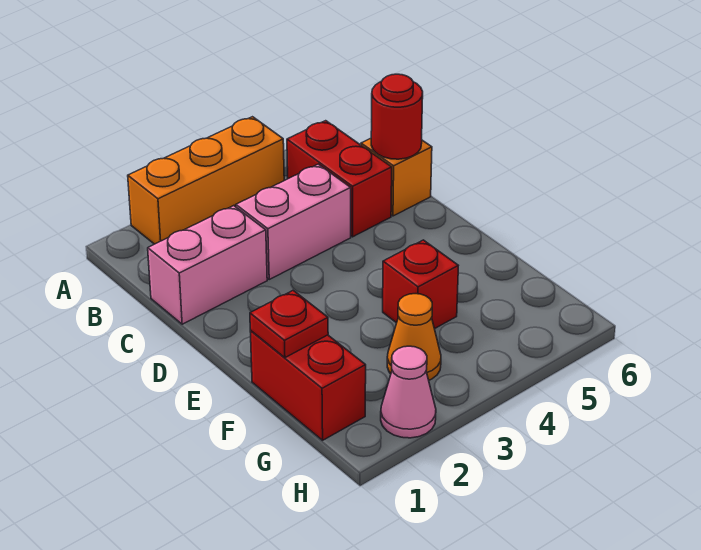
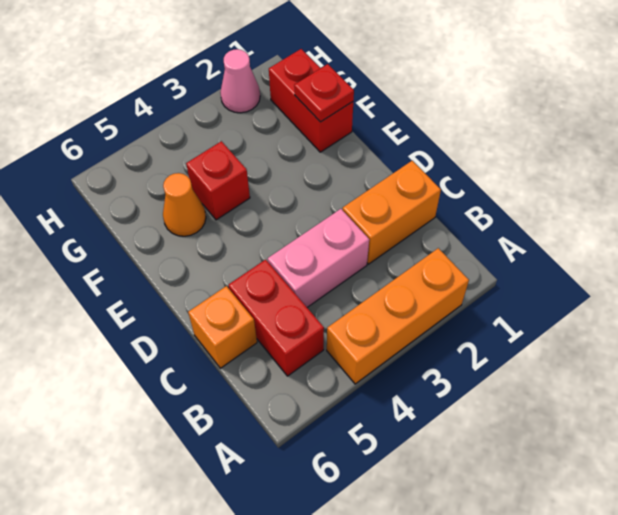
pink brick C1:C2 level 1 -> orange brick C1:C2 level 1
red round brick C6 level 2 -> none
orange cone G3 level 1 -> orange cone F5 level 1

